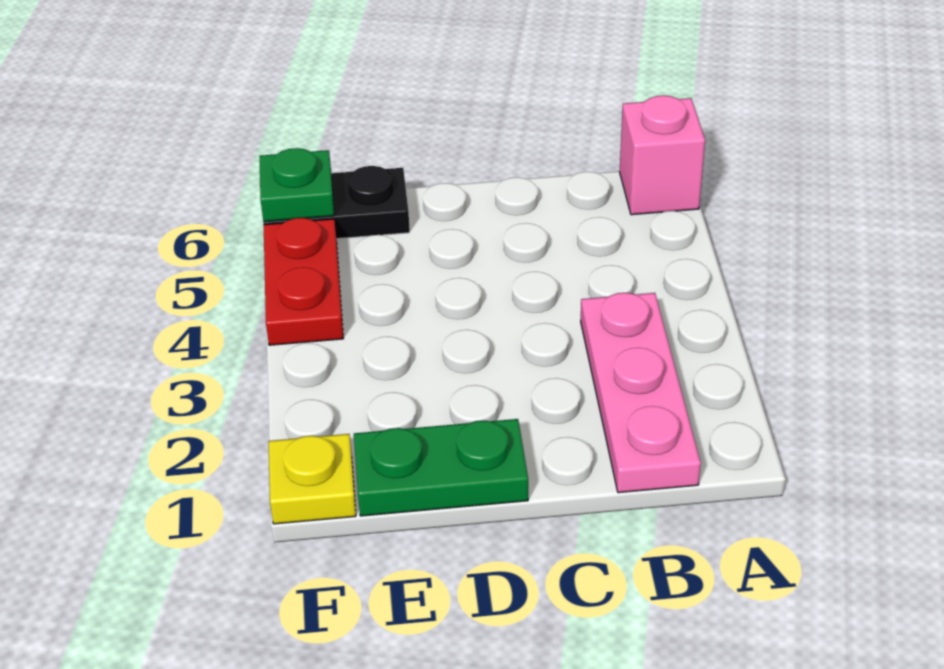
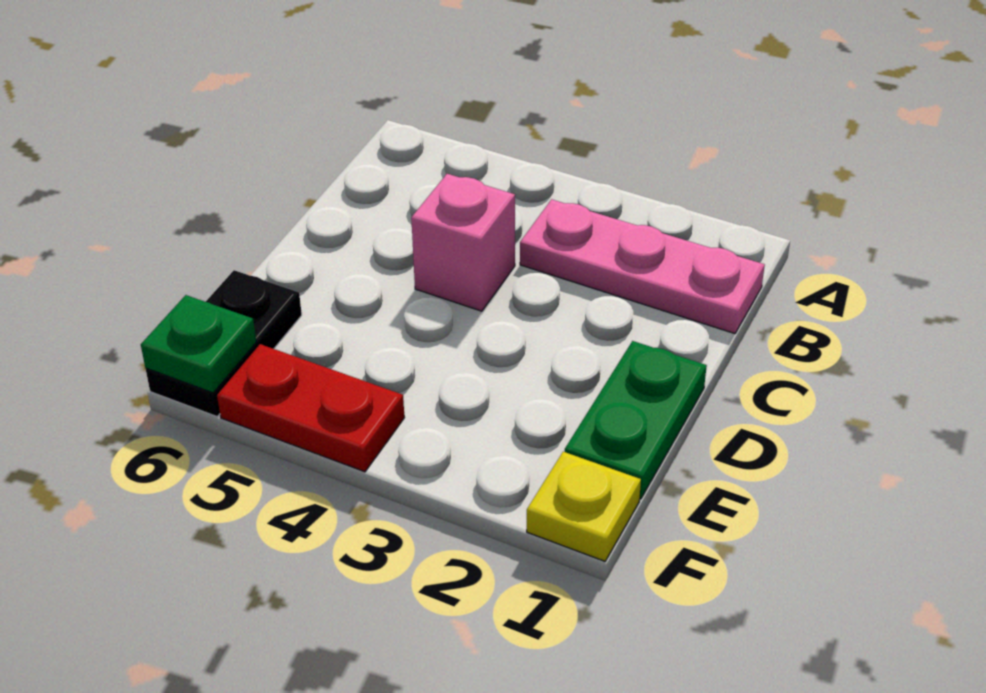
pink brick A6 level 1 -> pink brick C4 level 1

